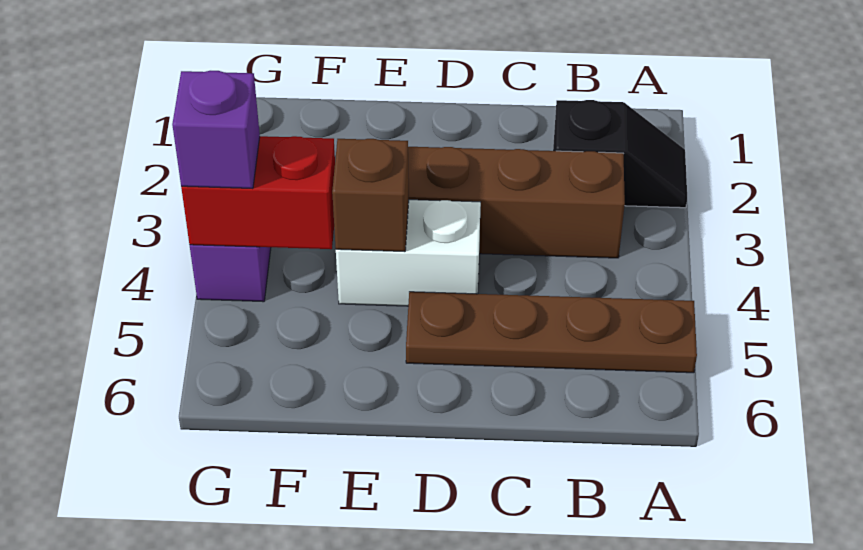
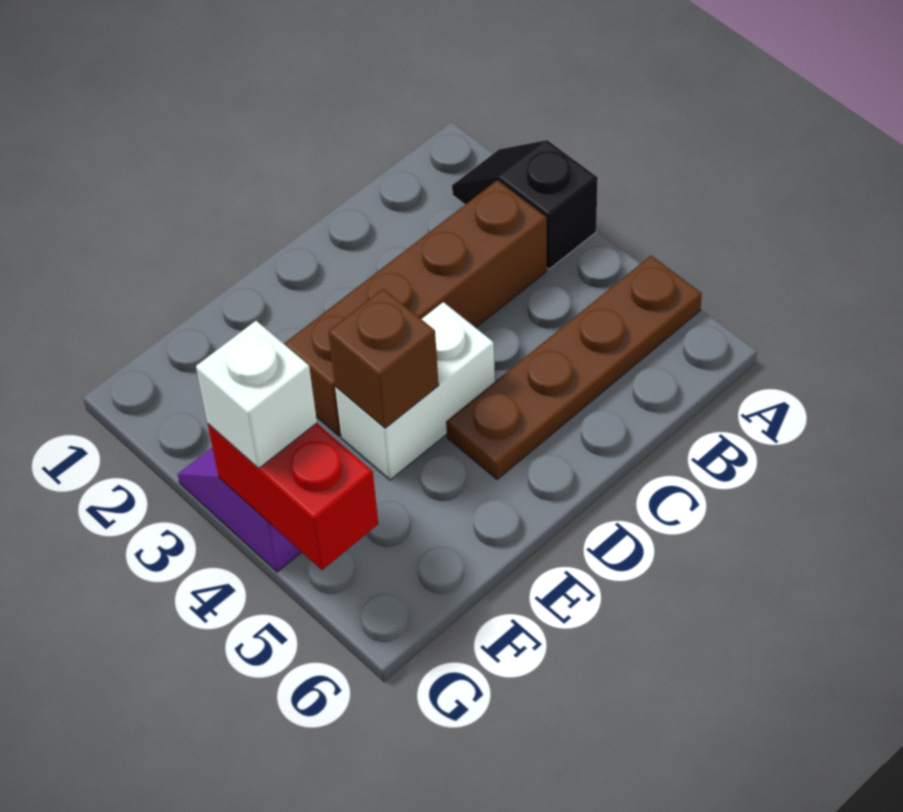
black slope A2:B2 level 1 top B -> black slope A2:A3 level 1 top 3
red brick F4:G4 level 2 -> red brick G4:G5 level 2
purple brick G4 level 3 -> white brick G4 level 3

